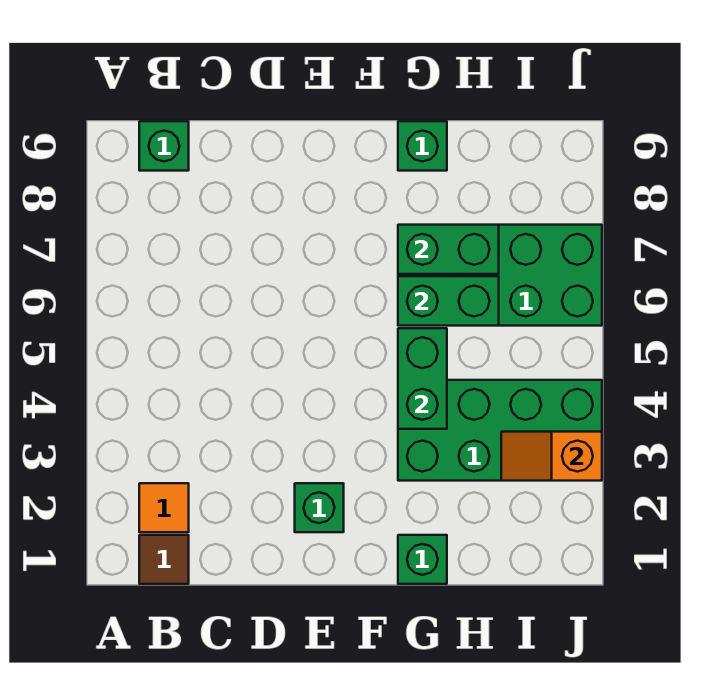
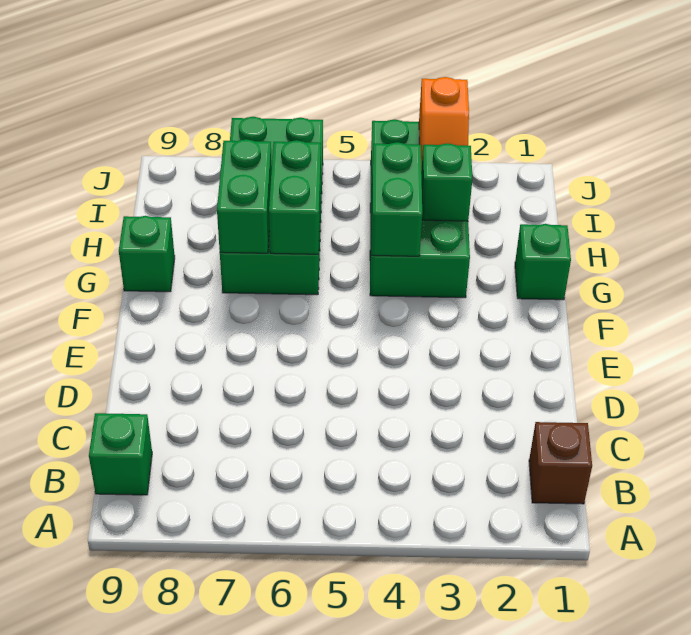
brown tile B1 level 1 -> brown brick B1 level 1
orange tile B2 level 1 -> none
green brick E2 level 1 -> green brick H3 level 2
green brick G4:G5 level 2 -> green brick G4:H4 level 2

